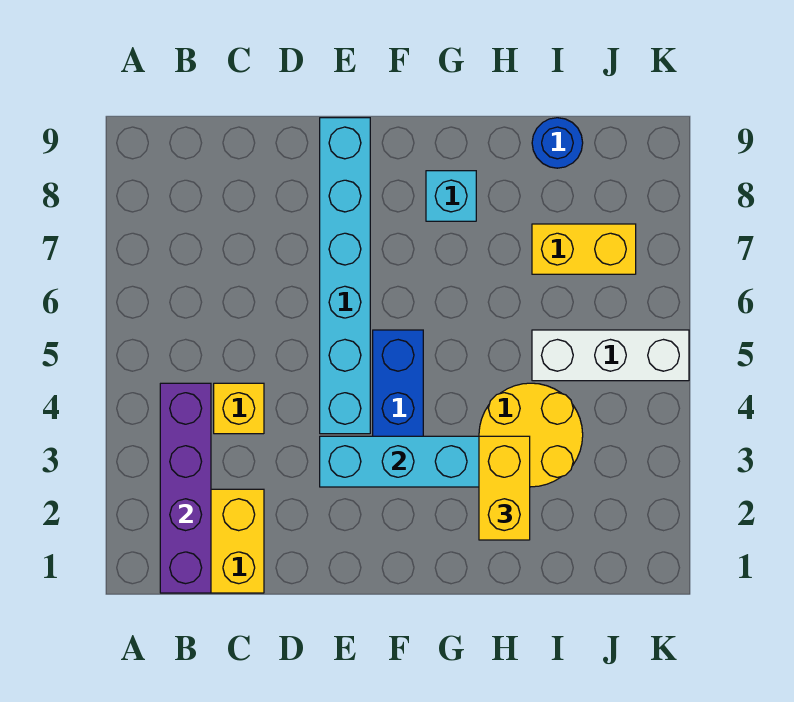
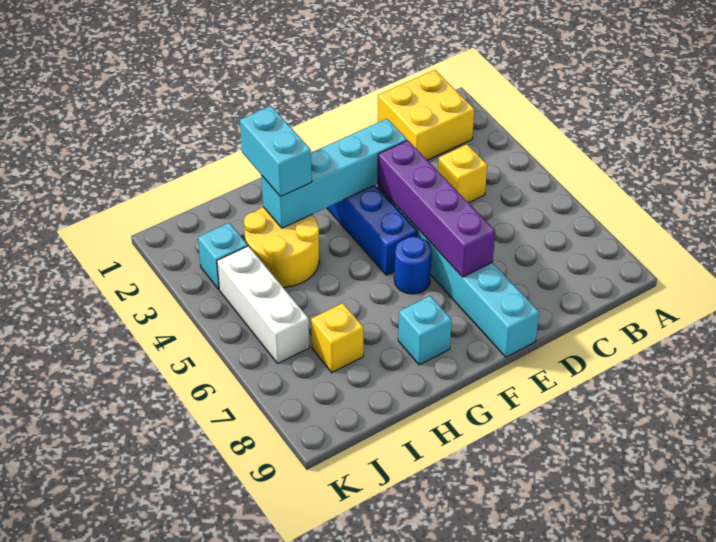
purple brick B1:B4 level 2 -> purple brick E4:E7 level 2
yellow brick H2:H3 level 3 -> cyan brick H2:H3 level 3
white brick I5:K5 level 1 -> white brick J4:J6 level 1
yellow brick I7:J7 level 1 -> yellow brick I7 level 1
blue round brick I9 level 1 -> blue round brick F6 level 1
none -> cyan brick J3 level 1

